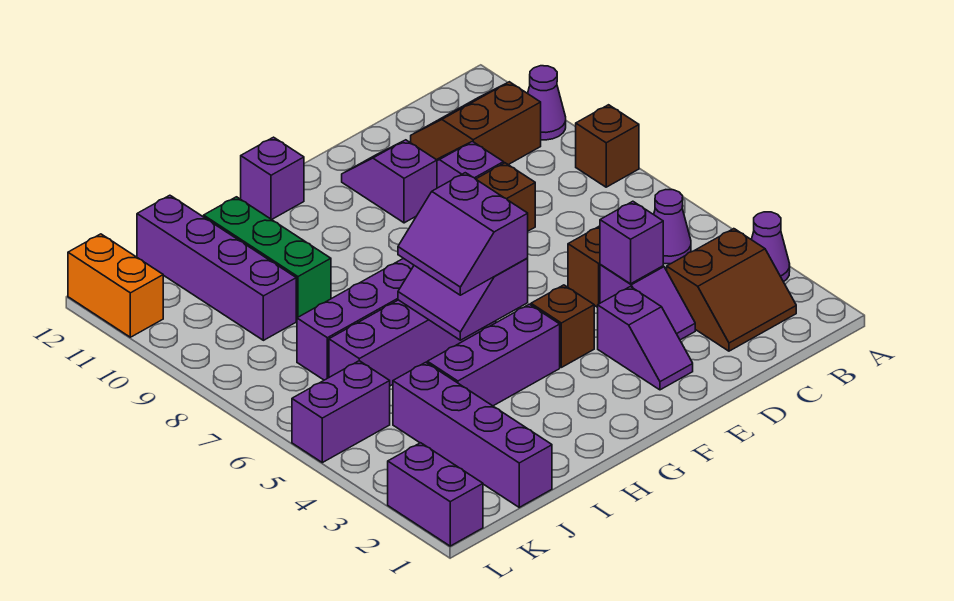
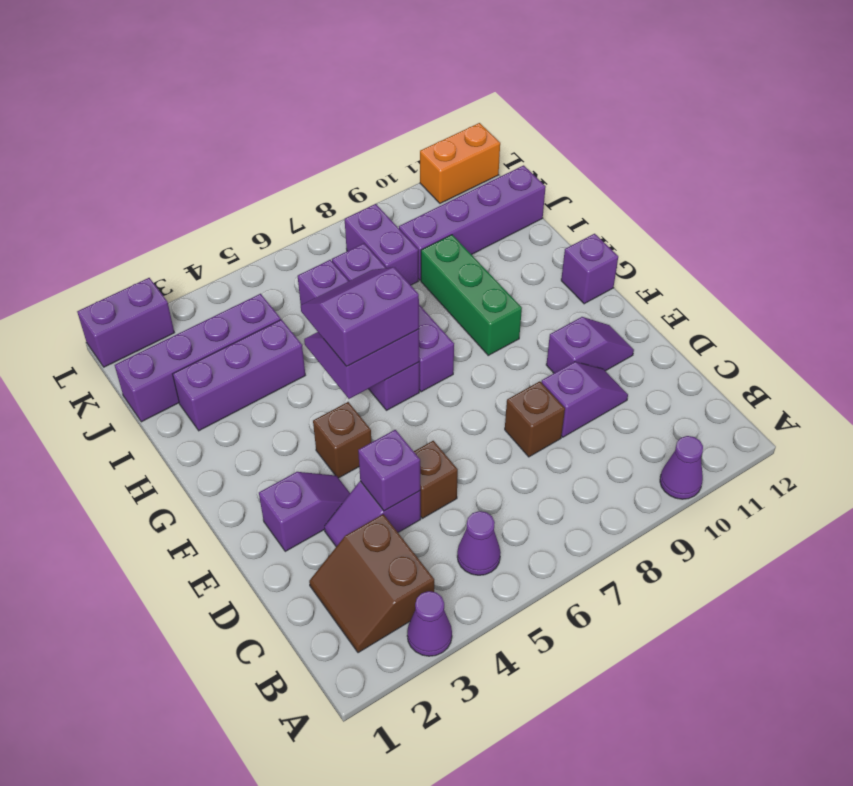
brown brick A8 level 1 -> none
brown slope B10:C11 level 1 top 10 -> none
purple slope E2:E3 level 1 top 3 -> purple slope E2:E3 level 1 top 2
purple brick G4:I4 level 1 -> purple brick I2:I4 level 1
green brick I9:I11 level 1 -> green brick G9:I9 level 1
purple brick K5:L5 level 1 -> purple brick J8:K8 level 1

